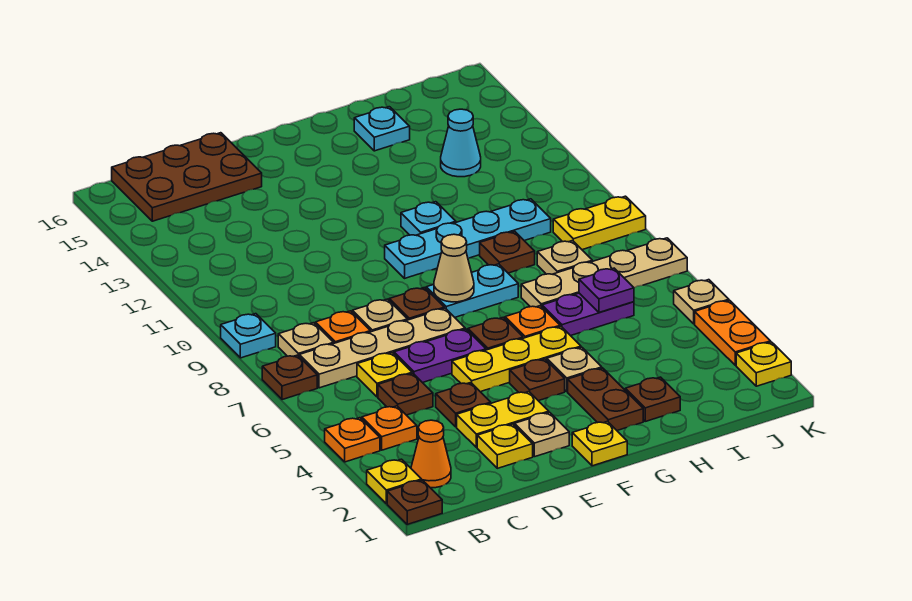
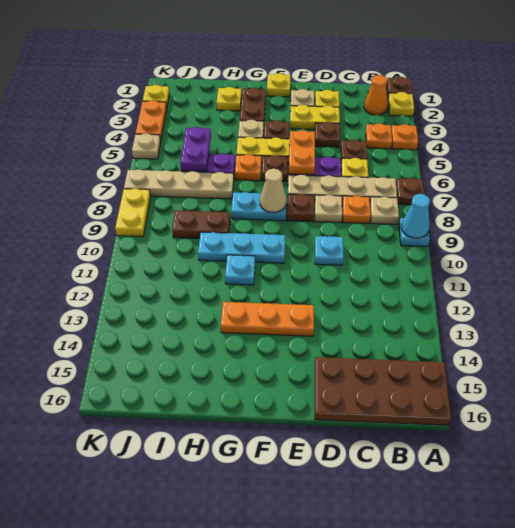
brown plate B15:D16 level 1 -> brown plate A15:D16 level 1
none -> orange plate E5:E6 level 2
none -> orange plate E13:G13 level 1
cyan plate F10:I10 level 1 -> cyan plate F10:H10 level 1
brown plate H2 level 1 -> yellow plate H2 level 1
brown plate H9 level 1 -> brown plate H9:I9 level 1
cyan plate H15 level 1 -> cyan plate D10 level 1
purple plate I6 level 2 -> purple plate I5:I6 level 2
tan plate I8 level 1 -> none
cyan cone I13 level 1 -> cyan cone A9 level 2
yellow plate J9:K9 level 1 -> yellow plate K8:K9 level 1

